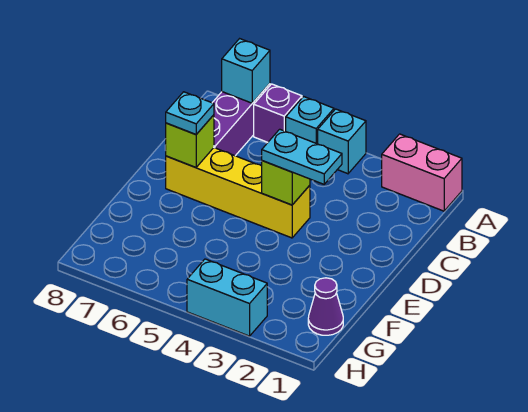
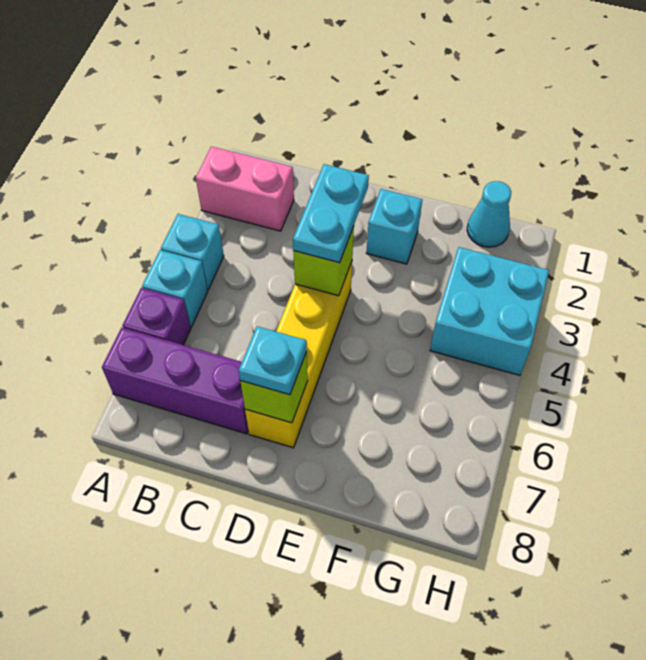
pink brick A1:A2 level 1 -> pink brick A2:B2 level 1
cyan brick A7 level 2 -> cyan brick E2 level 1
purple cone G1 level 1 -> cyan cone G1 level 1
cyan brick H3:H4 level 1 -> cyan brick G3:H4 level 1

